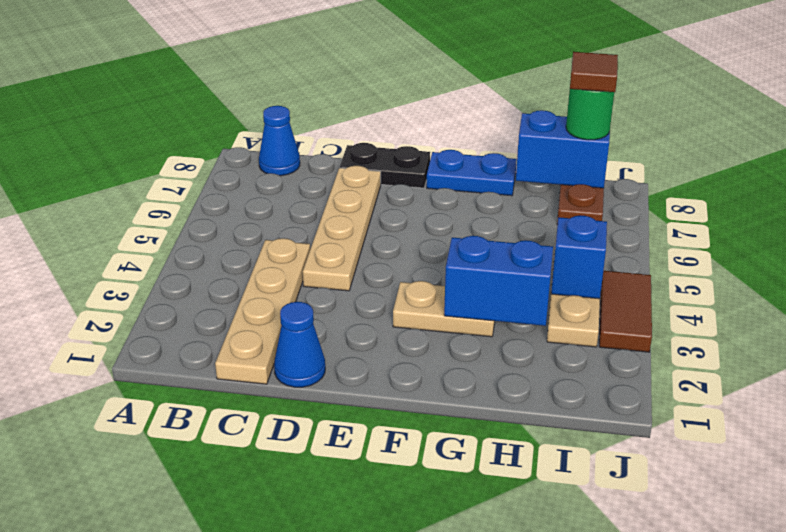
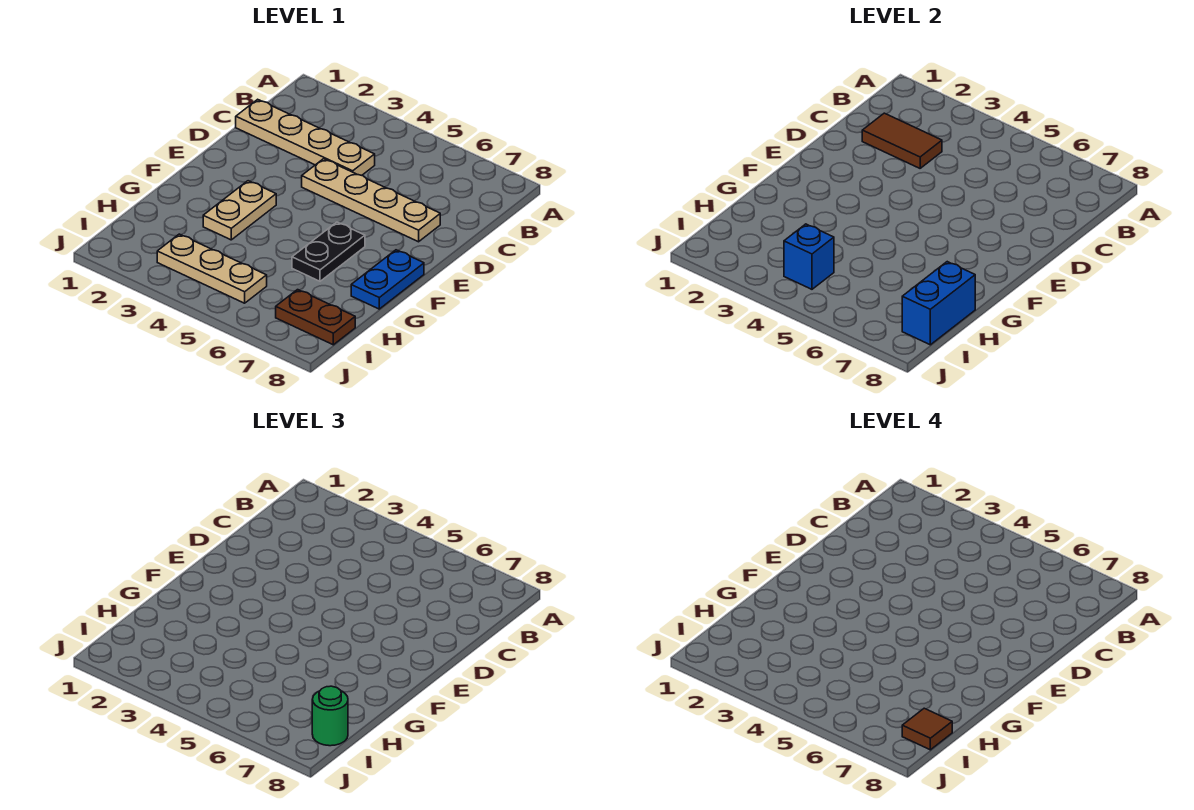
blue cone B8 level 1 -> none
blue cone D1 level 1 -> none
black plate D8:E8 level 1 -> black plate F6:G6 level 1
blue brick G3:H3 level 2 -> none
brown tile J3:J4 level 1 -> brown tile C2:C3 level 2

